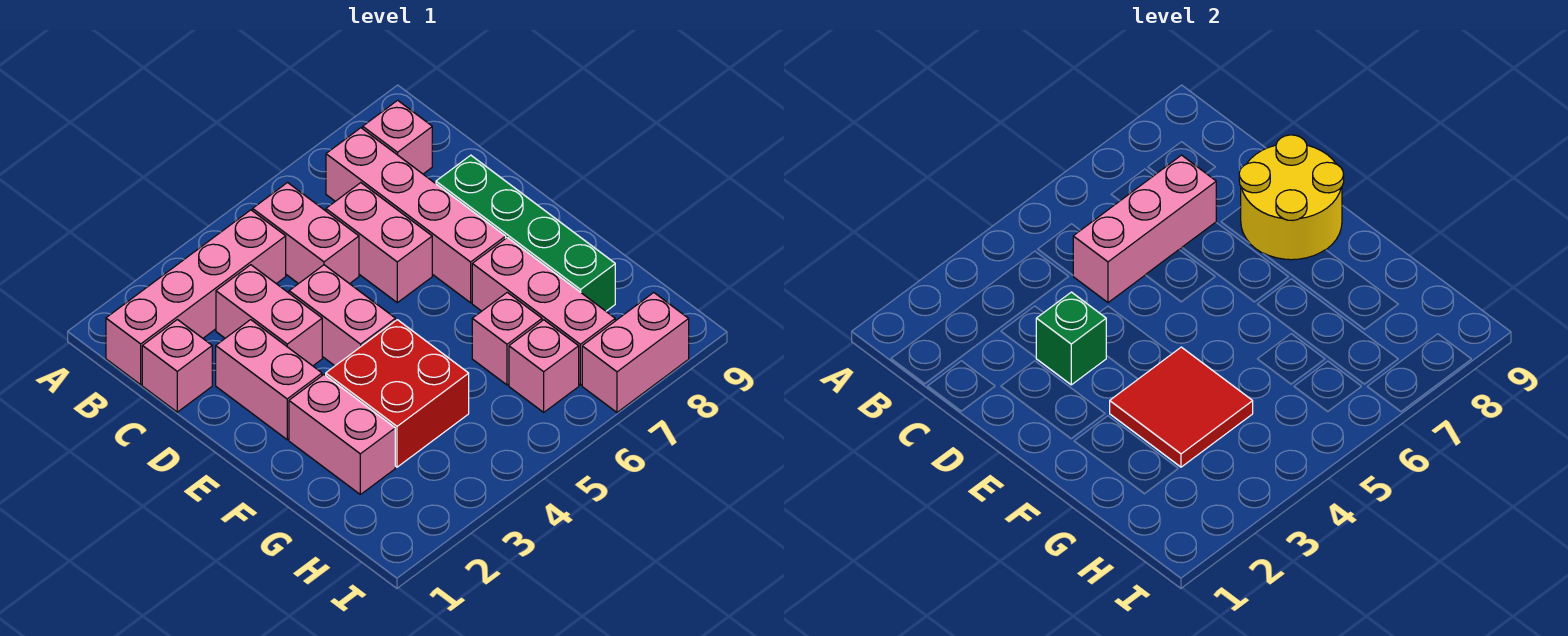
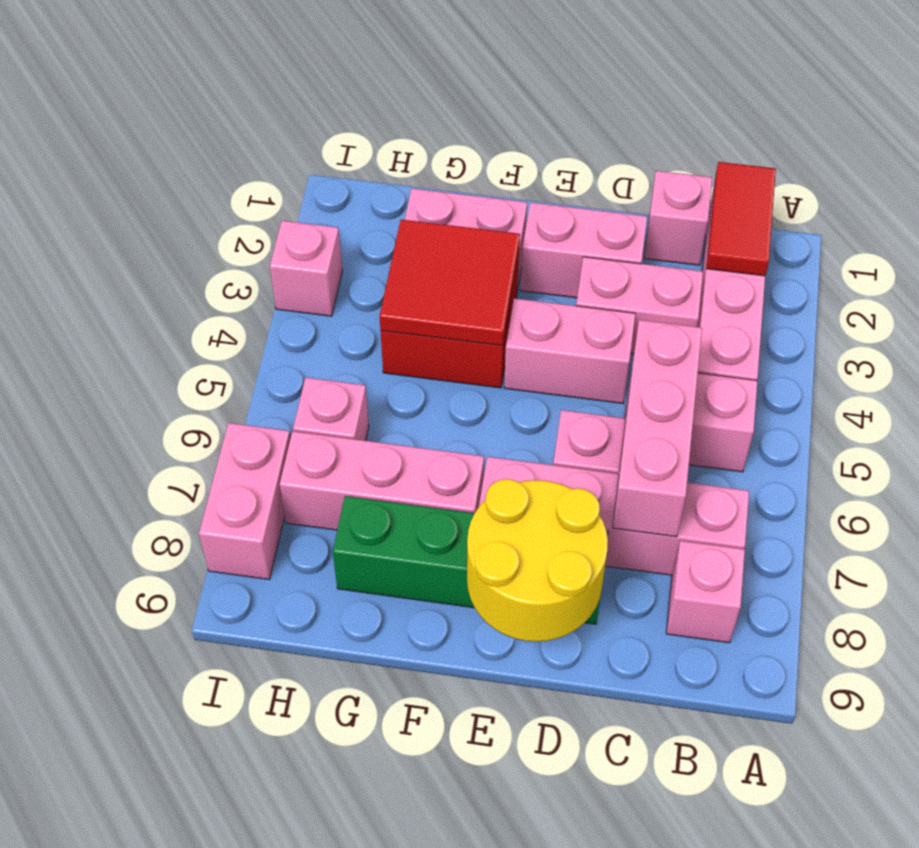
none -> red tile B1:B2 level 2
green brick D3 level 2 -> none
pink brick G6 level 1 -> pink brick I3 level 1

